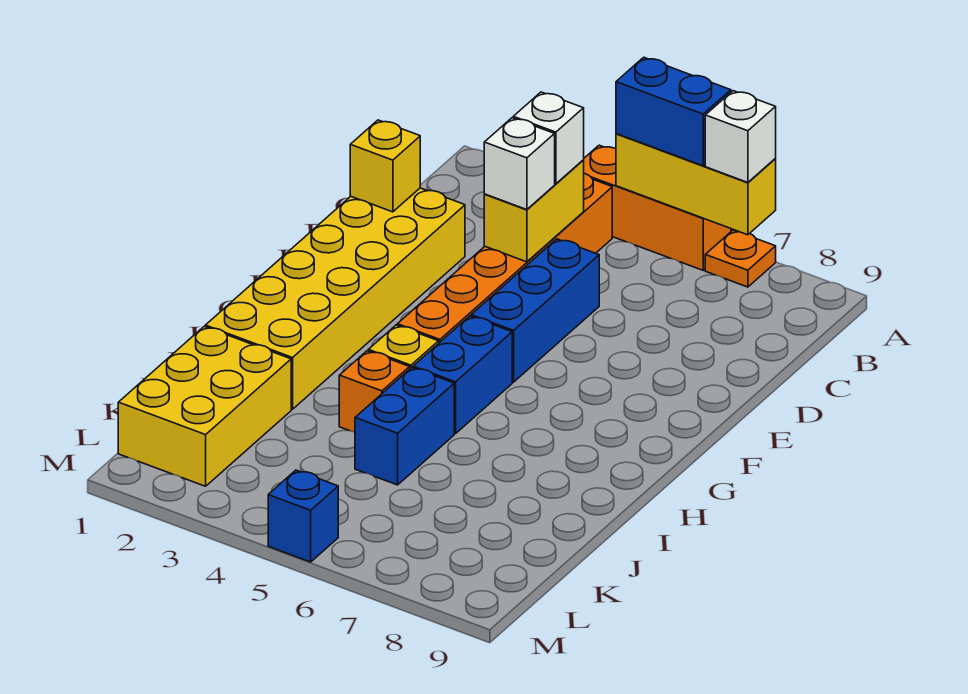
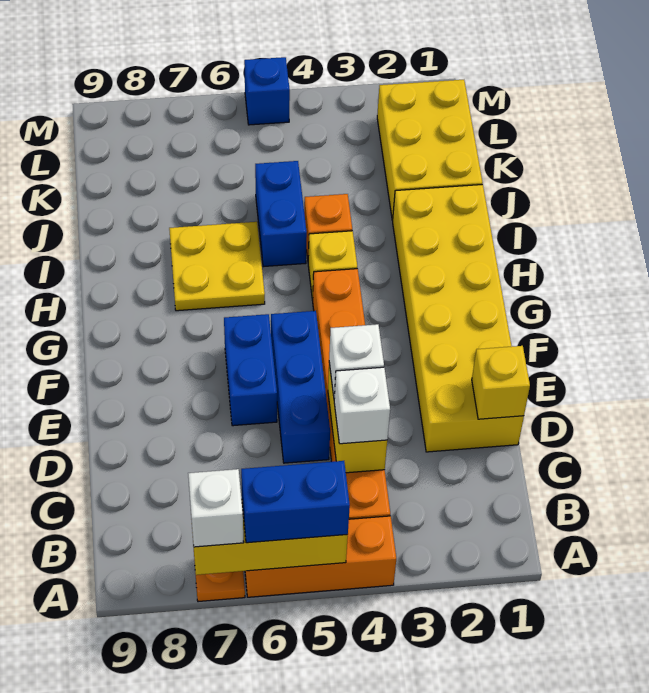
blue brick G5:H5 level 1 -> blue brick E6:F6 level 1
none -> yellow plate H6:I7 level 1

